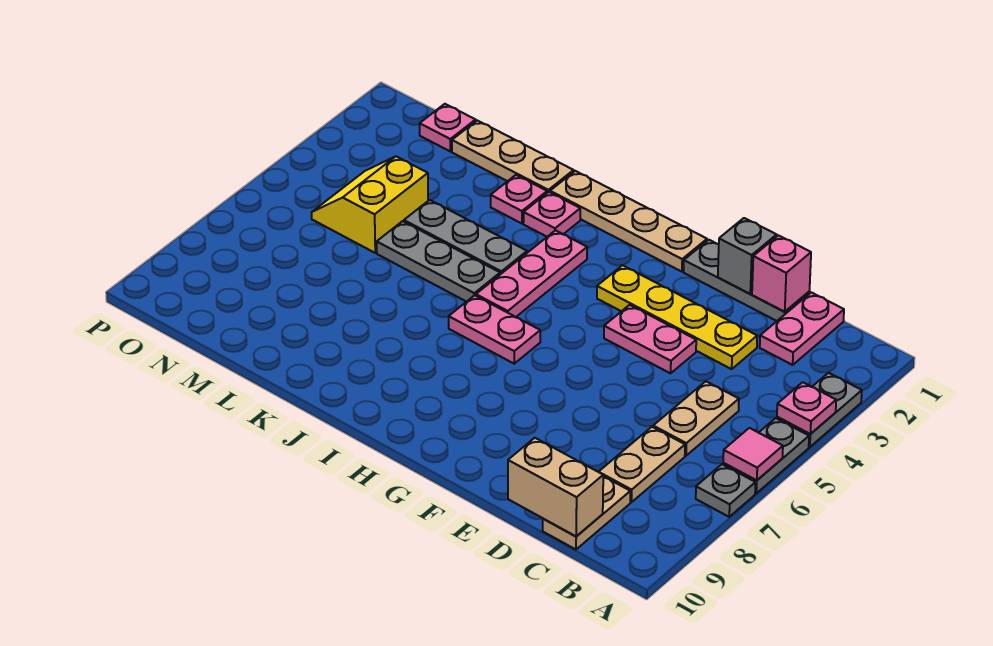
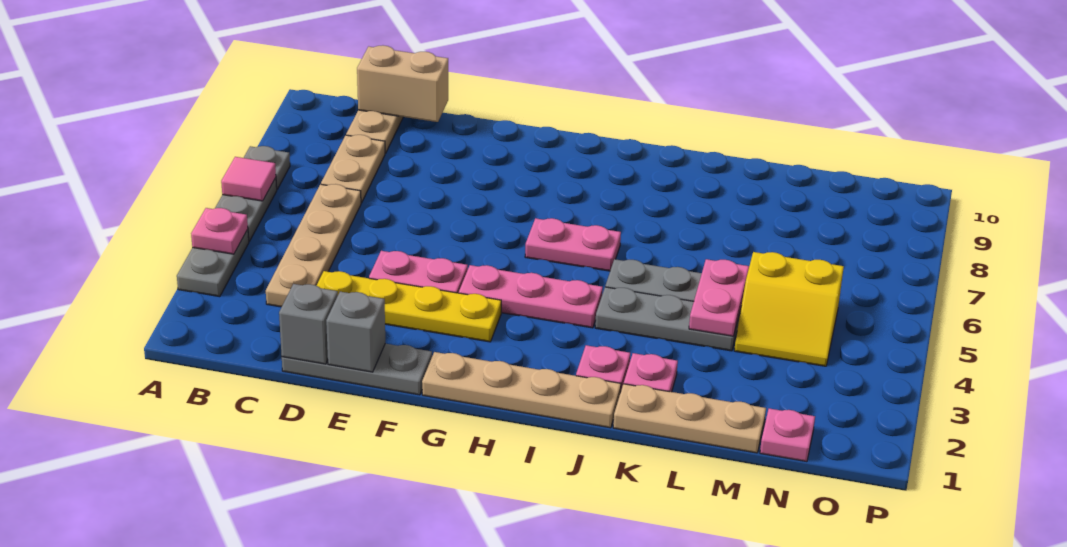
pink plate C1:C2 level 1 -> pink plate L4:L5 level 2
tan plate C5:C6 level 1 -> tan plate C3:C6 level 1
pink brick D1 level 2 -> grey brick D1 level 2
pink plate I3:I5 level 1 -> pink plate G4:I4 level 1
yellow slope M4:N5 level 1 top M -> yellow slope M4:N5 level 1 top 5

